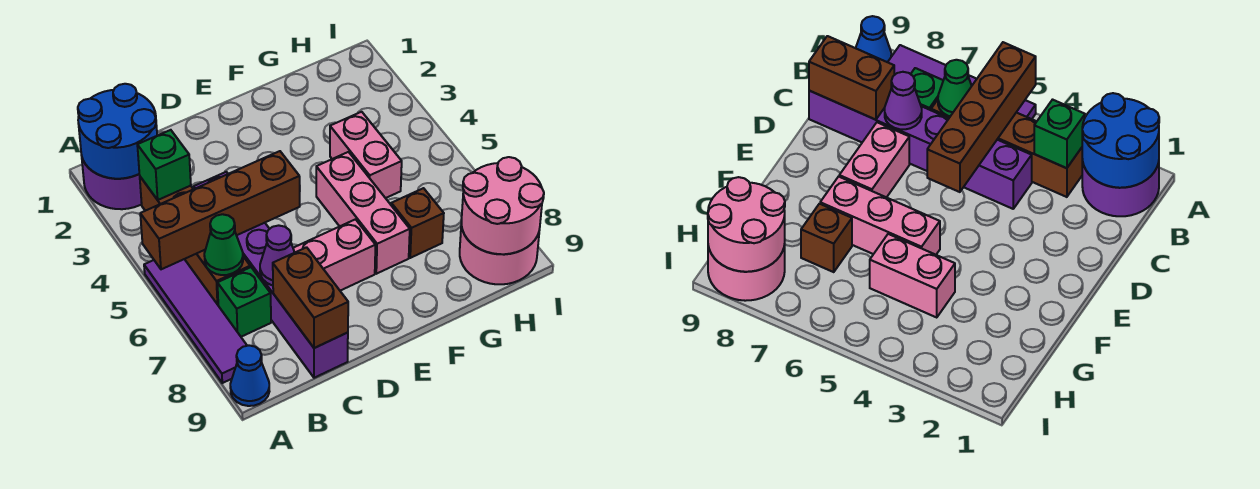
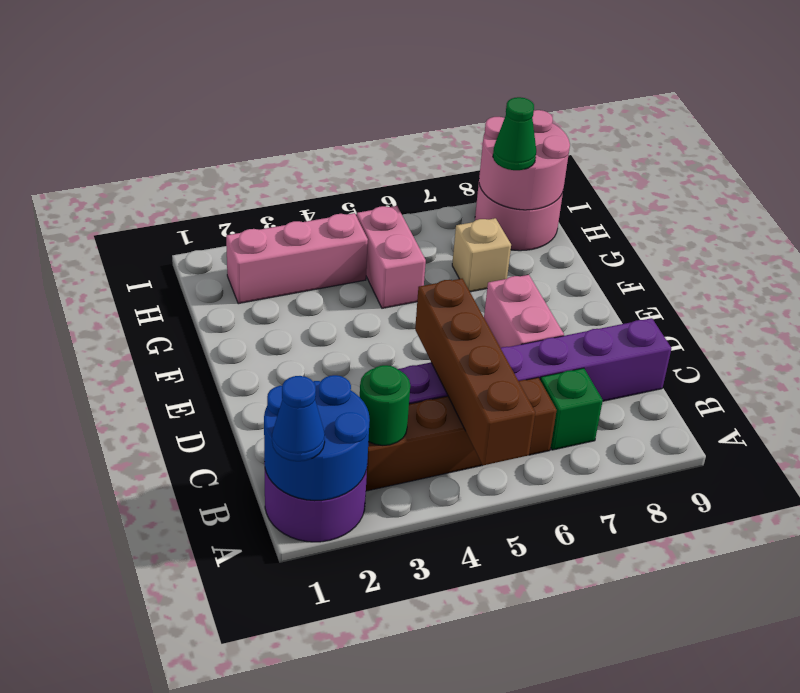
purple tile A5:A8 level 1 -> none
blue cone A9 level 1 -> blue cone A1 level 3
green brick B3 level 2 -> green round brick B3 level 2
green cone B6 level 2 -> green cone H8 level 3
purple cone C7 level 2 -> none
brown brick C8:C9 level 2 -> none
pink brick F5:F7 level 1 -> pink brick H2:H4 level 1
pink brick G4:G5 level 1 -> pink brick G5:H5 level 1
brown brick G7 level 1 -> tan brick G7 level 1

